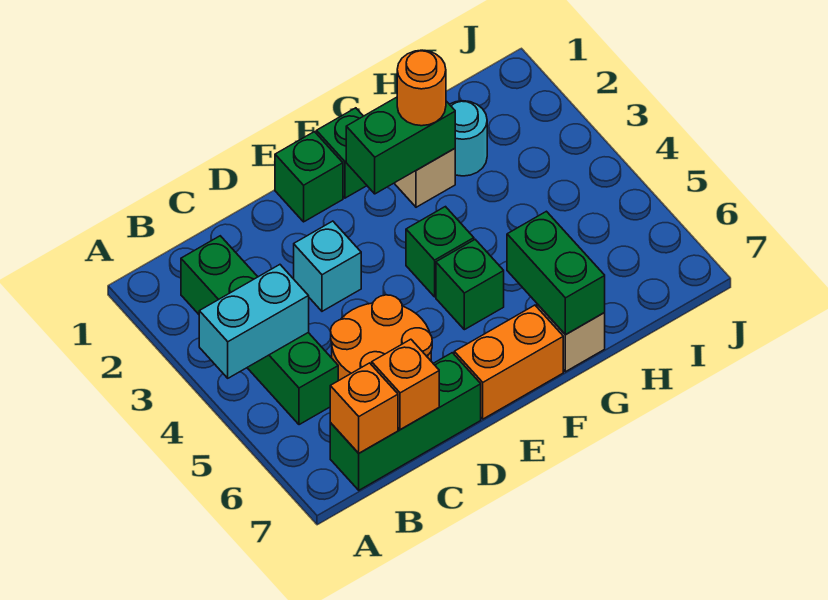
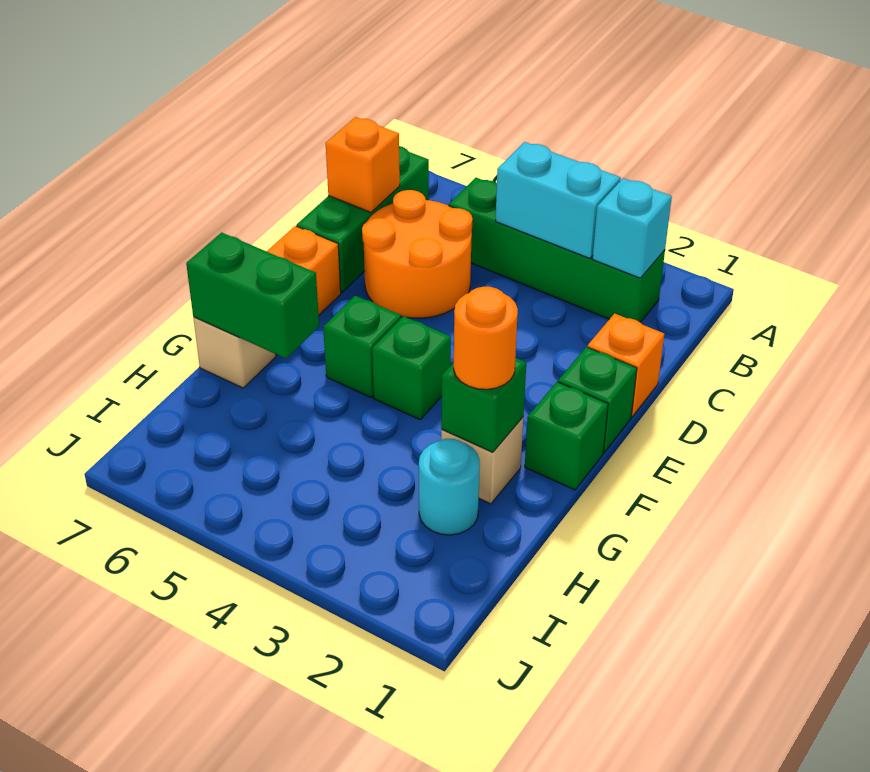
cyan brick A4:B4 level 2 -> cyan brick B3:B4 level 2
orange brick B7 level 2 -> orange brick D1 level 1
cyan brick D3 level 1 -> cyan brick B2 level 2
green brick F2:G2 level 2 -> green brick G2 level 2

